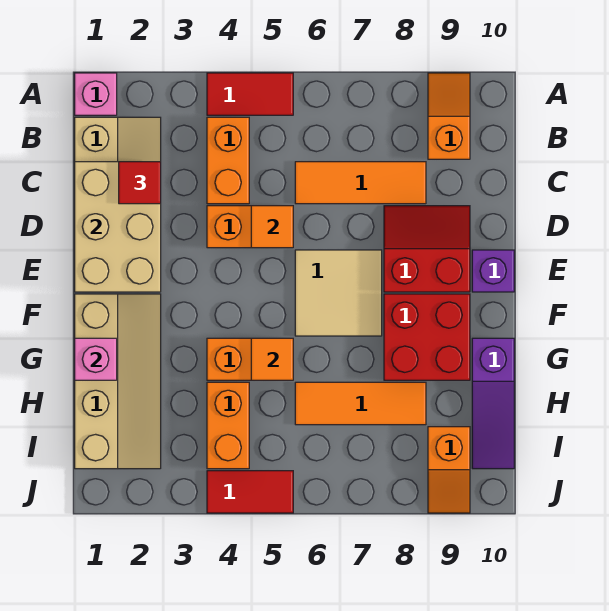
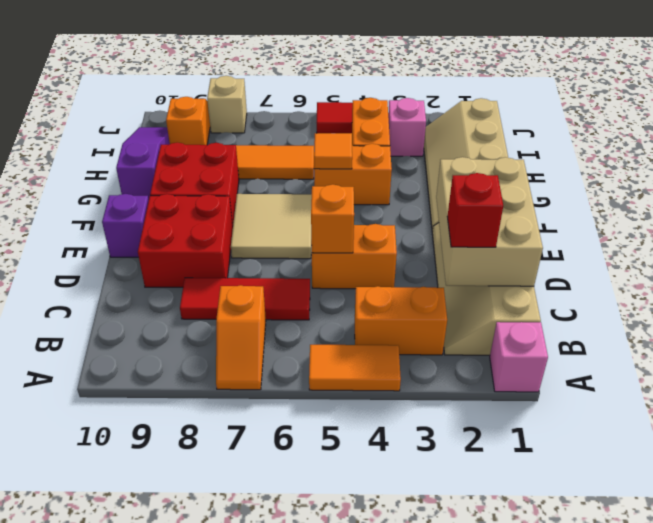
red tile A4:A5 level 1 -> orange tile A4:A5 level 1
orange slope A9:B9 level 1 top B -> orange slope A7:B7 level 1 top B
orange brick B4:C4 level 1 -> orange brick B3:B4 level 1
red tile C2 level 3 -> red brick C2 level 3
orange tile C6:C8 level 1 -> red tile C6:C8 level 1
orange tile D5 level 2 -> orange brick D5 level 2
red slope D8:E9 level 1 top E -> red brick D8:E9 level 1
pink brick G1 level 2 -> pink brick I3 level 1
none -> tan brick J8 level 1

